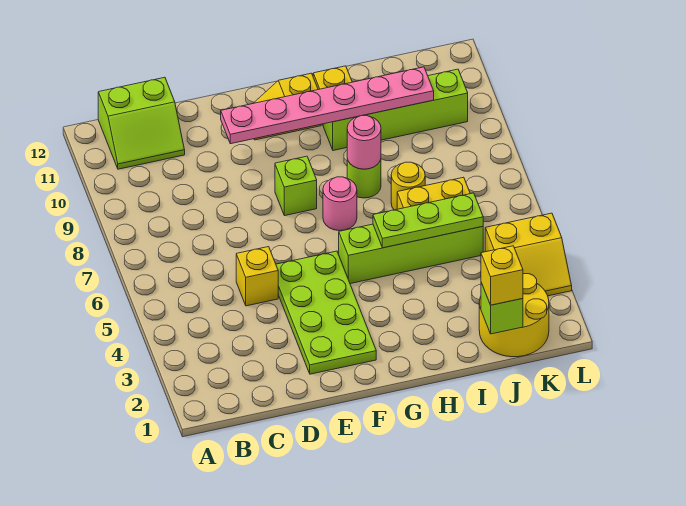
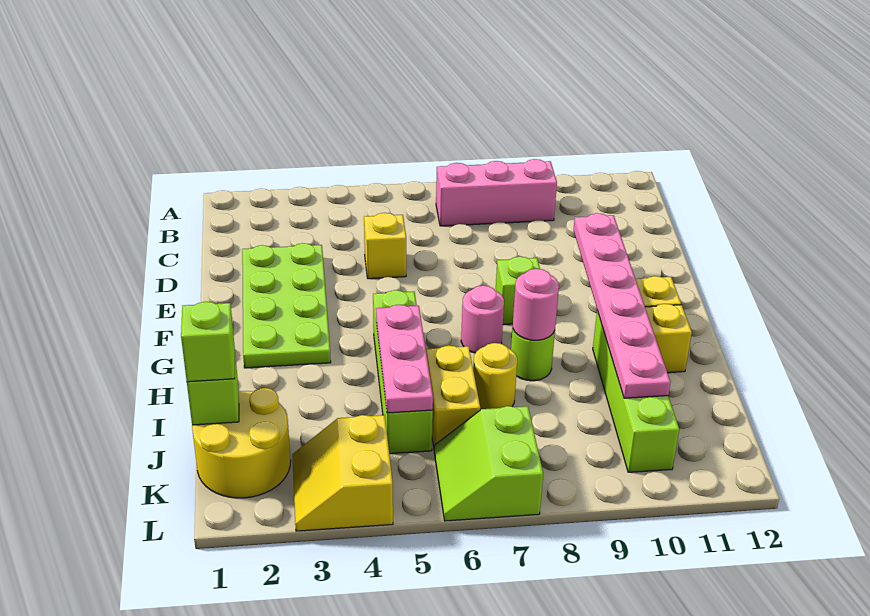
none -> pink brick B7:B9 level 1
lime slope B11:C12 level 1 top 12 -> lime slope K6:L7 level 1 top 7
lime plate E2:F5 level 1 -> lime plate D2:G3 level 1
lime plate H5:J5 level 2 -> pink plate H5:J5 level 2
yellow brick J1 level 3 -> lime brick J1 level 3

